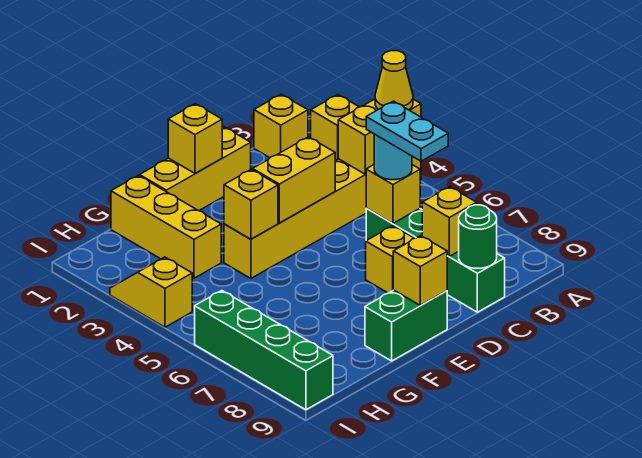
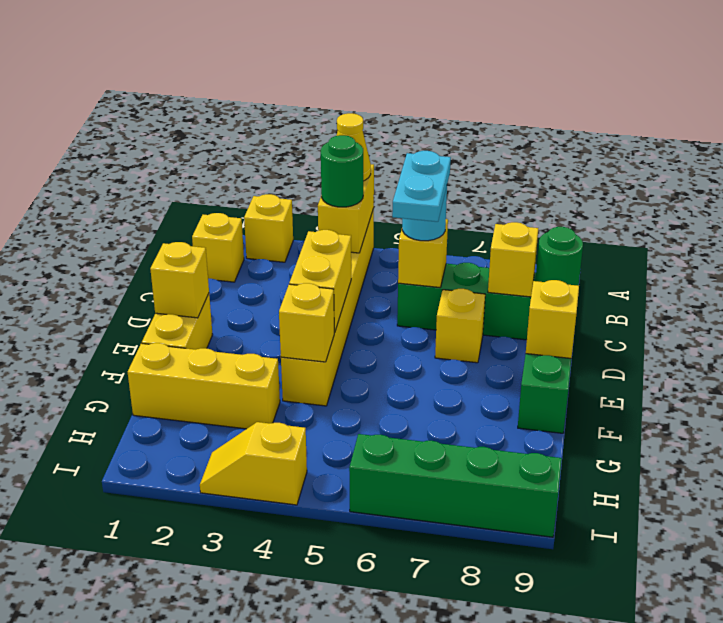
none -> green round brick B4 level 3
cyan plate C6:C7 level 4 -> cyan plate C6:D6 level 4
yellow brick D1:F1 level 1 -> yellow brick E1:F1 level 1

